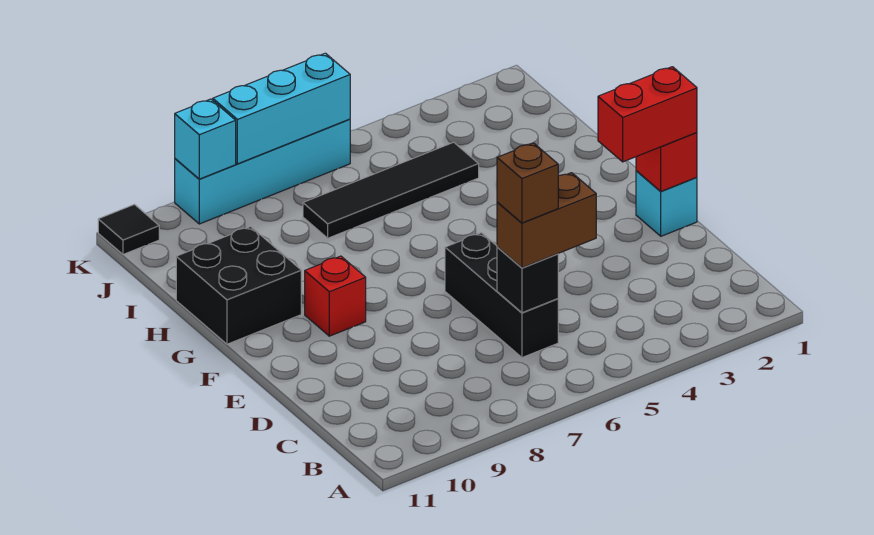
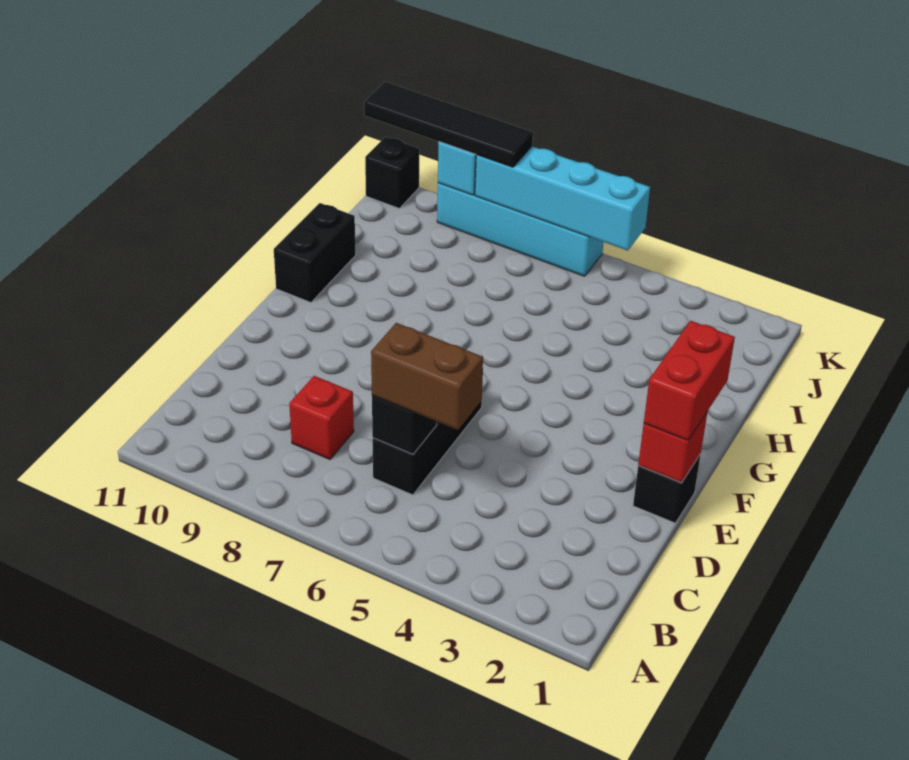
brown brick C6 level 4 -> none
cyan brick E1 level 1 -> black brick E1 level 1
red brick E1:E2 level 3 -> red brick E1:F1 level 3
red brick F9 level 1 -> red brick C8 level 1
black brick G10:H11 level 1 -> black brick G11:H11 level 1
black tile I4:I7 level 1 -> black tile K8:K11 level 3
cyan brick K6:K8 level 2 -> cyan brick K5:K8 level 2
black tile K11 level 1 -> black brick K11 level 1

